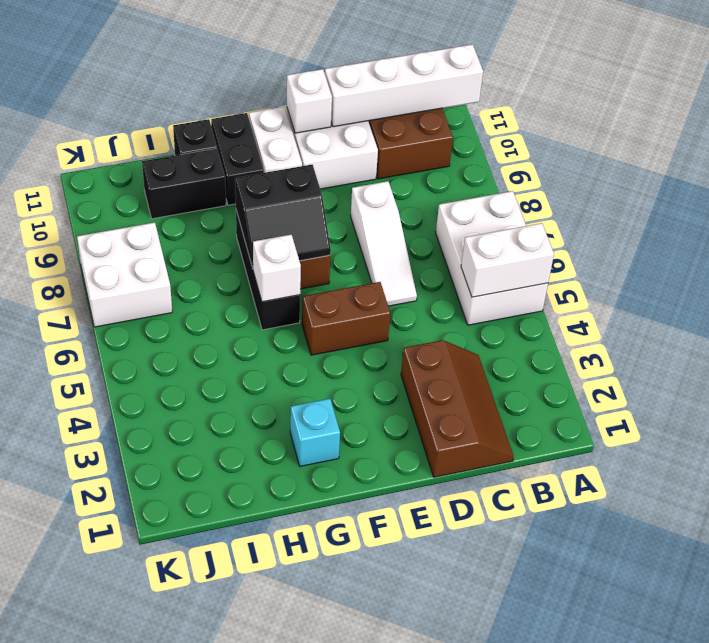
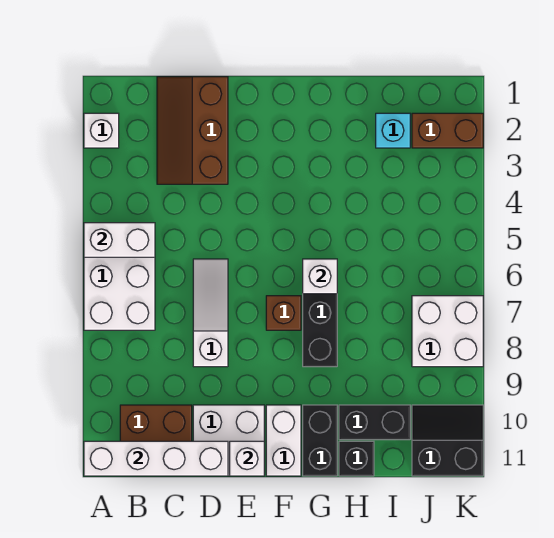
none -> white brick A2 level 1
brown brick E5:F5 level 1 -> brown brick J2:K2 level 1
black slope F7:G8 level 2 top 8 -> black slope J10:K11 level 1 top 11
cyan brick G2 level 1 -> cyan brick I2 level 1

